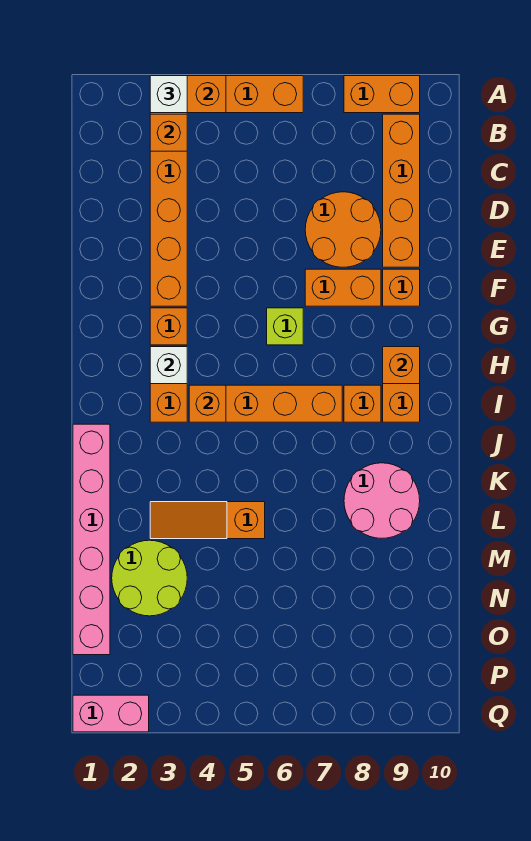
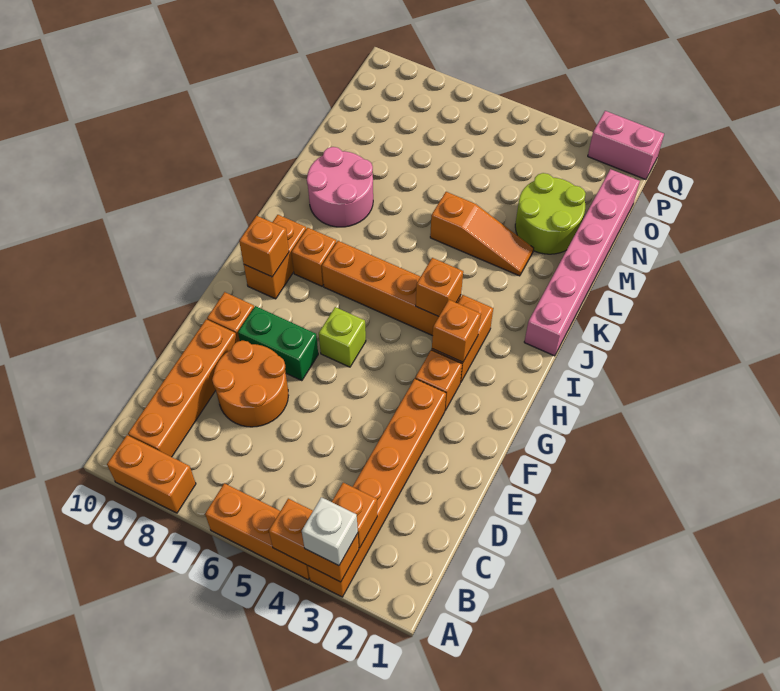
orange brick F7:F8 level 1 -> green brick F7:F8 level 1
white brick H3 level 2 -> orange brick H3 level 2

